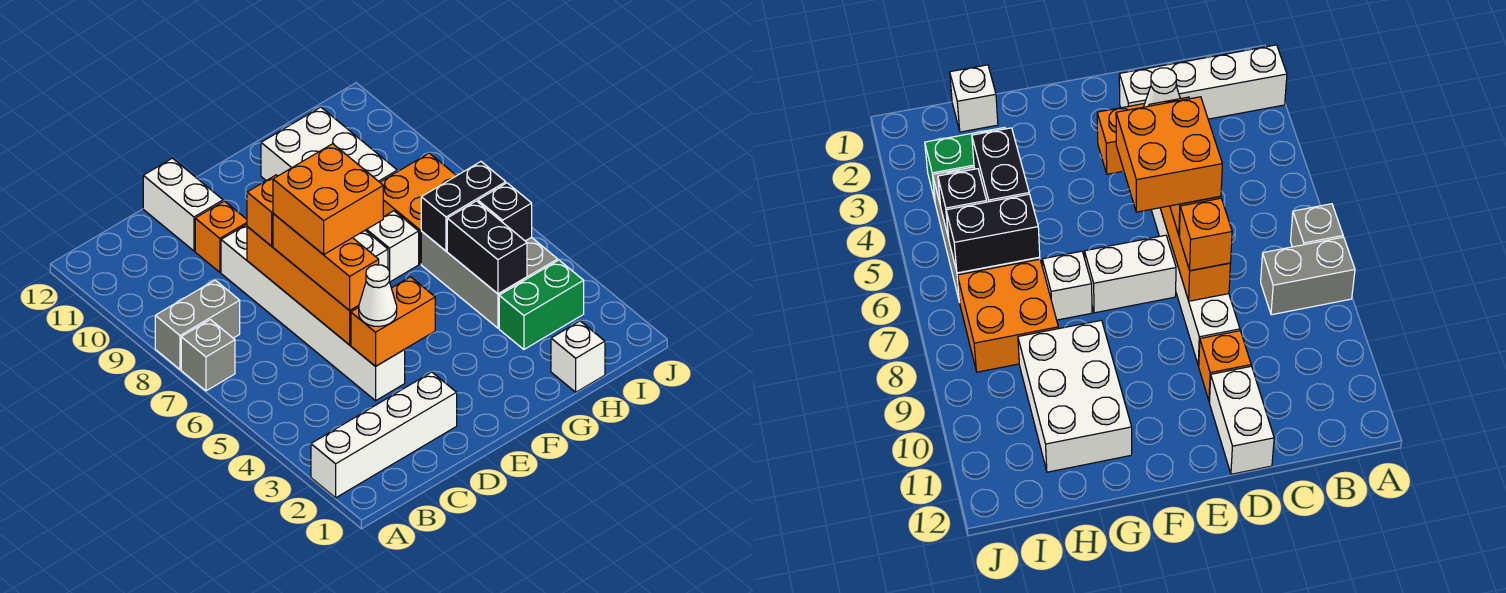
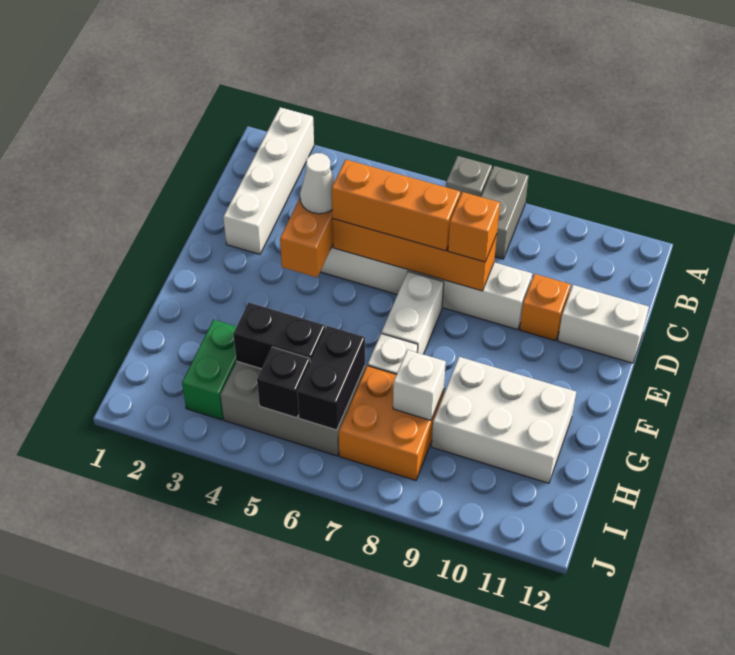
orange brick D6:E7 level 4 -> none
white brick H1 level 1 -> white brick H8 level 2

